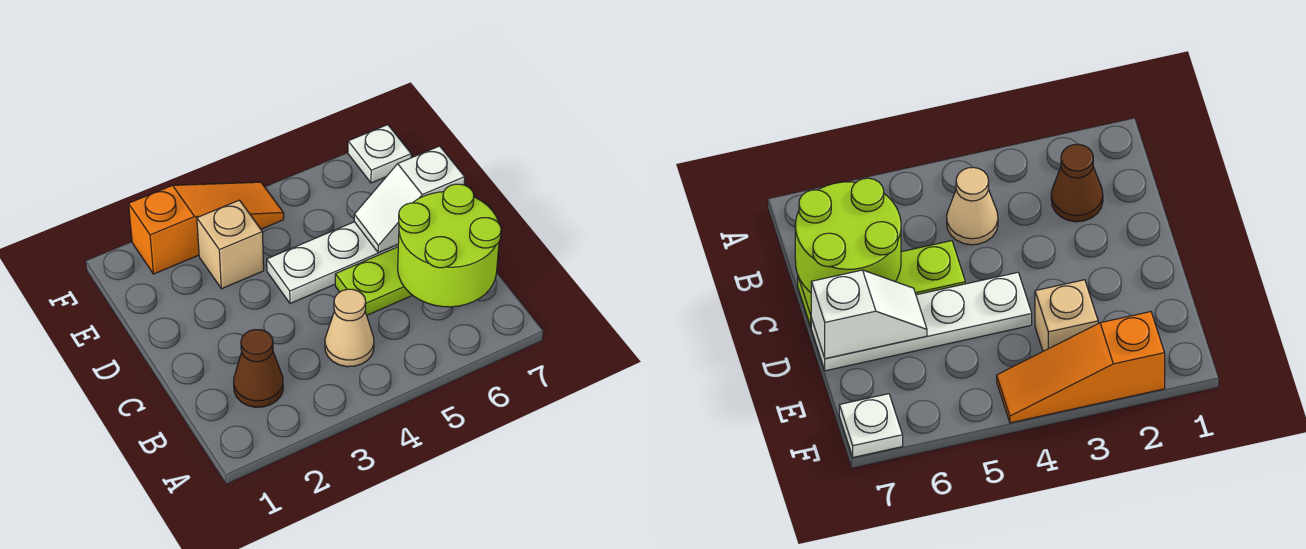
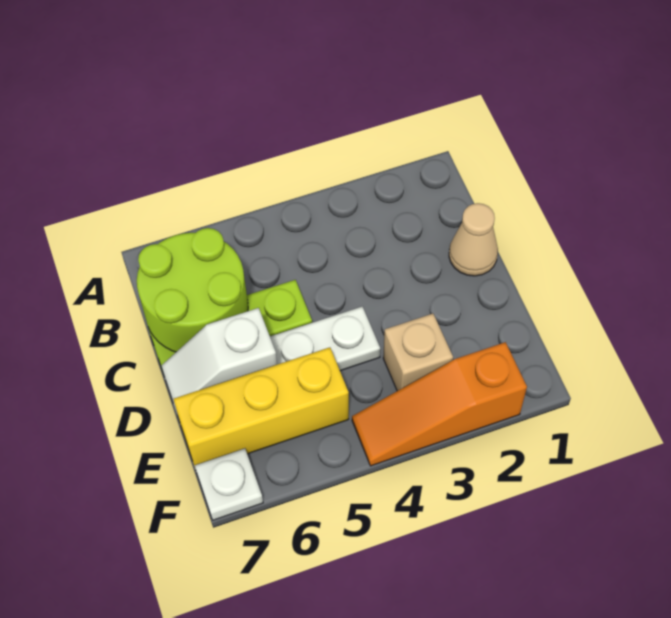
brown cone B2 level 1 -> none
tan cone B4 level 1 -> tan cone C1 level 1
white slope D6:D7 level 2 top 7 -> white slope D6:D7 level 2 top 6
none -> yellow brick E5:E7 level 1

